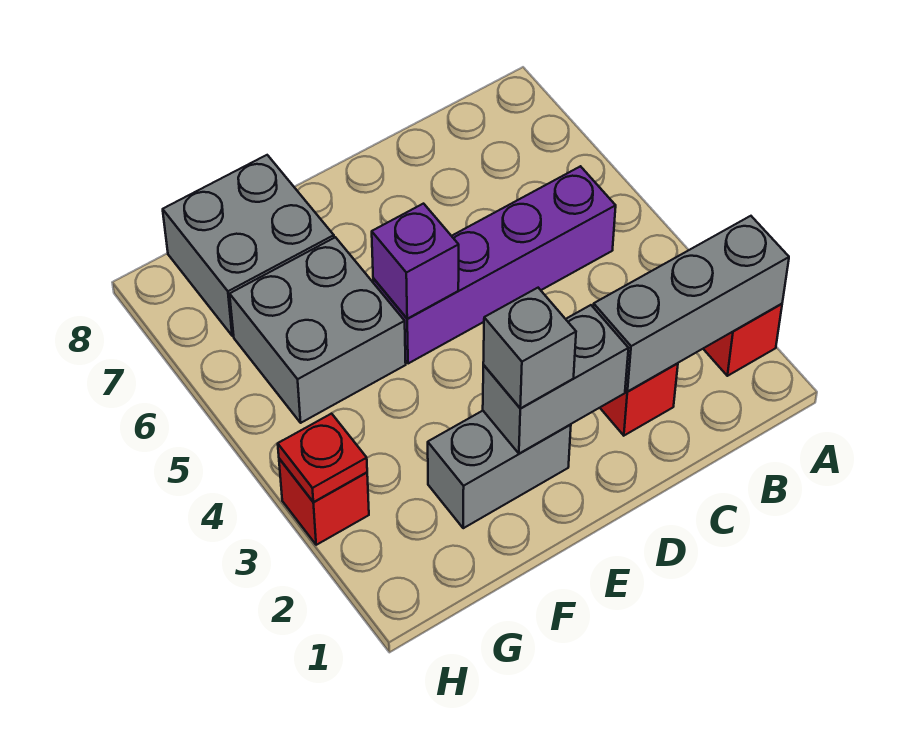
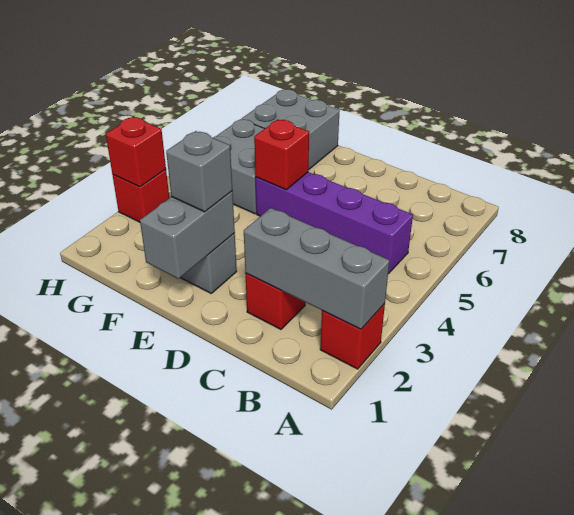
grey brick D2:E2 level 2 -> grey brick E1:E2 level 2
purple brick E5 level 2 -> red brick E5 level 2
red plate H3 level 2 -> red brick H3 level 2

